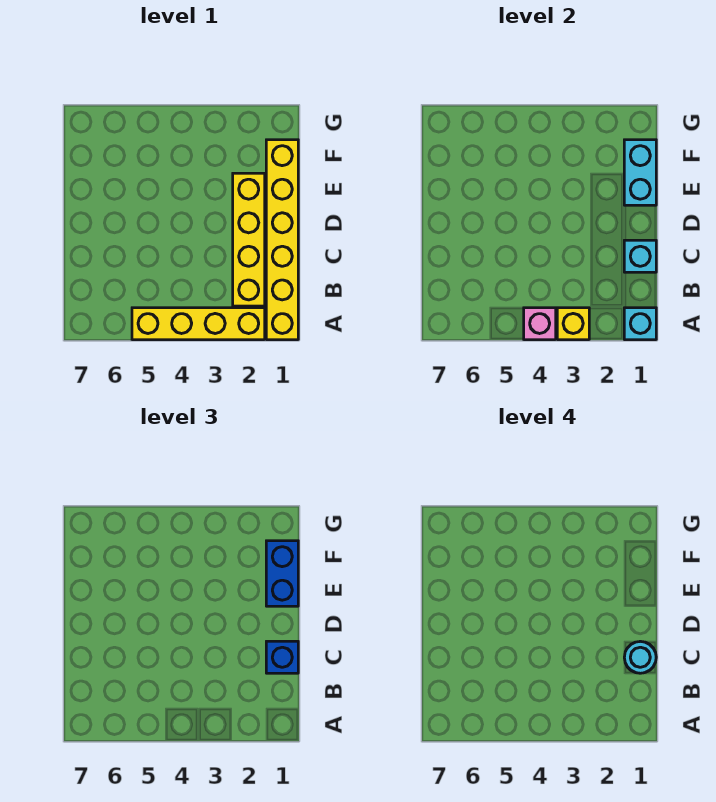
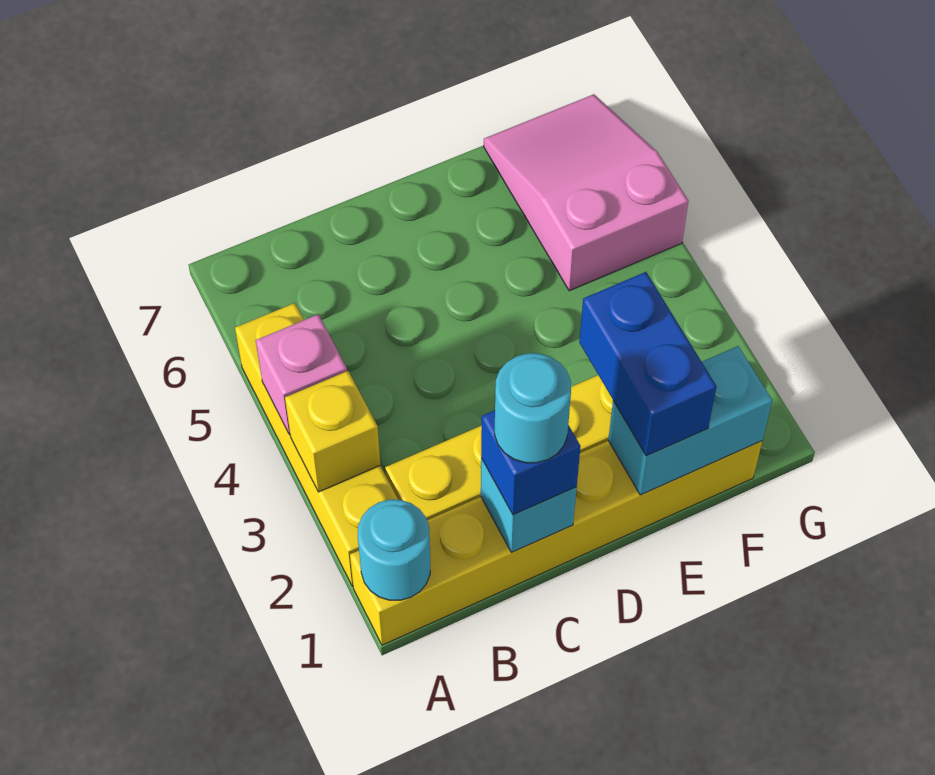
cyan brick A1 level 2 -> cyan round brick A1 level 2
blue brick E1:F1 level 3 -> blue brick E1:E2 level 3
none -> pink slope F5:G7 level 1 top 5

